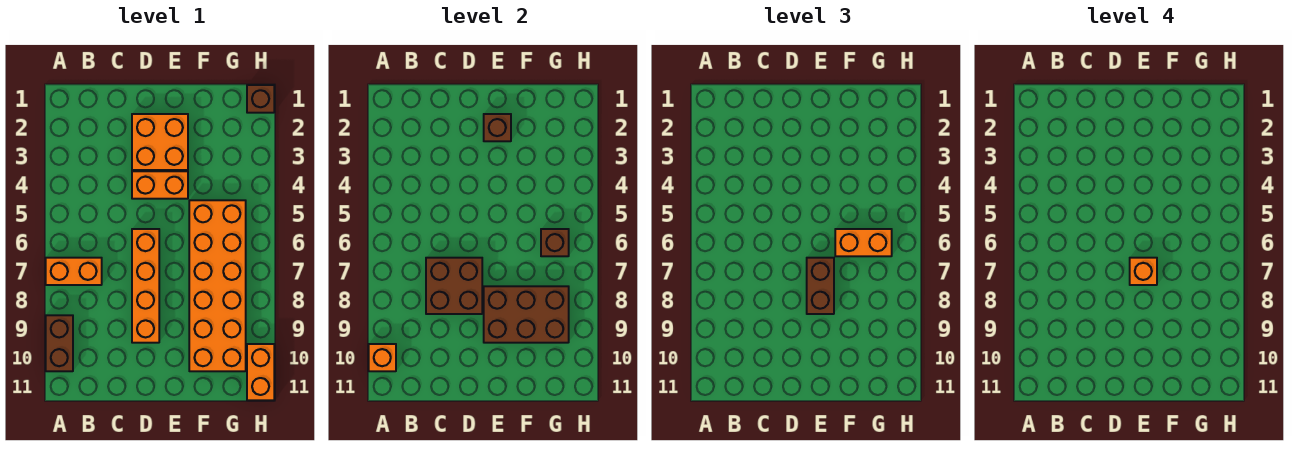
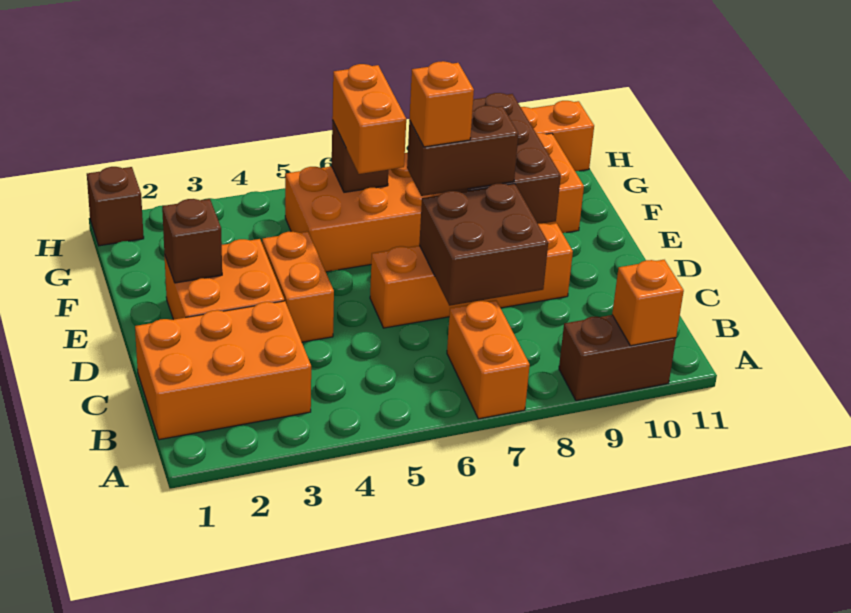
none -> orange brick B1:C3 level 1

